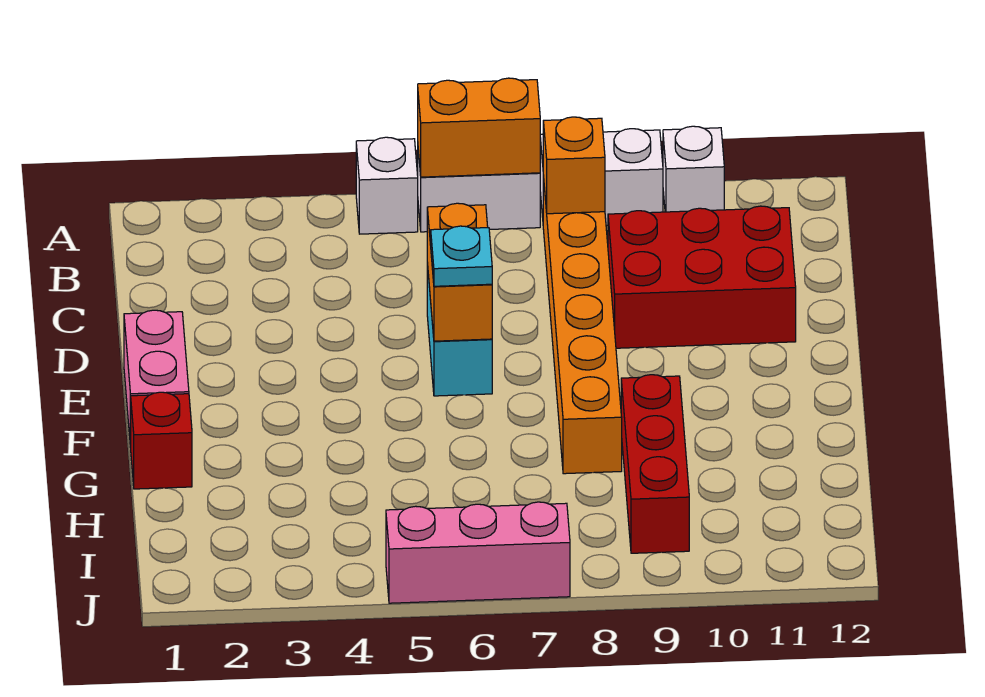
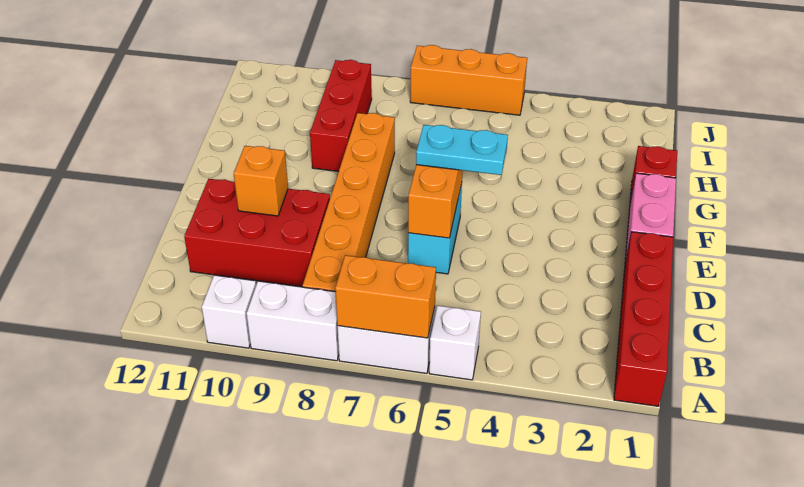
none -> red brick A1:D1 level 1
orange brick B8 level 2 -> orange brick D10 level 2
cyan plate E6 level 3 -> cyan plate E5:E6 level 3
pink brick J5:J7 level 1 -> orange brick J5:J7 level 1

